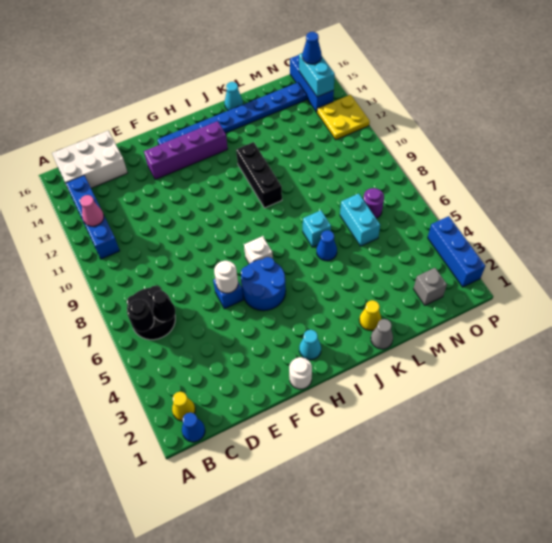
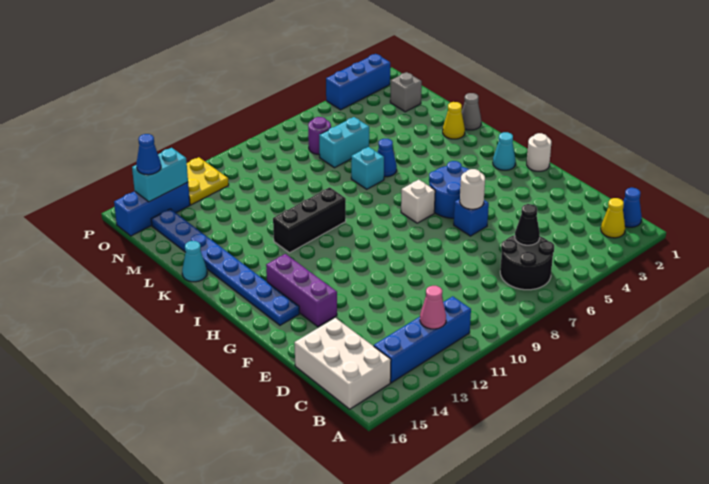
black round brick B6 level 2 -> none
purple brick F14:I14 level 1 -> purple brick F14:H14 level 1

